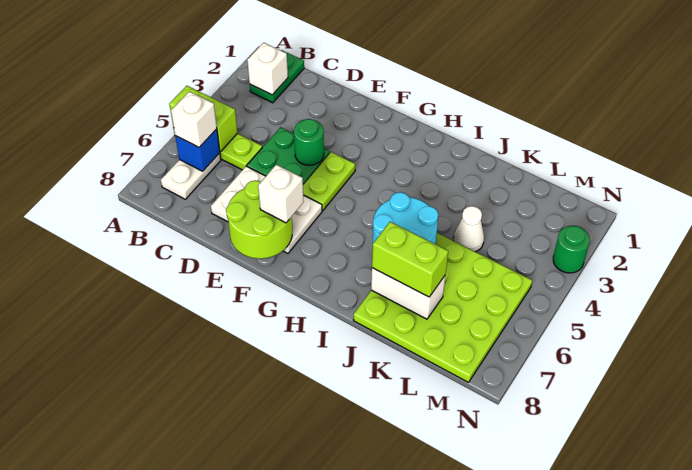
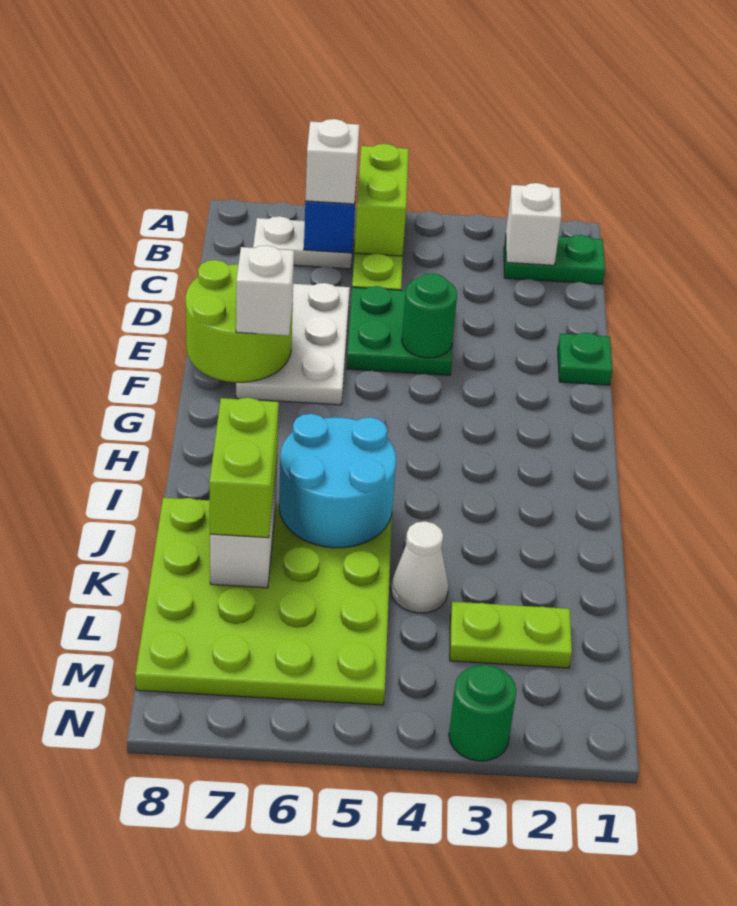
none -> green plate E1 level 1
lime plate F4:F5 level 1 -> lime plate L2:L3 level 1

